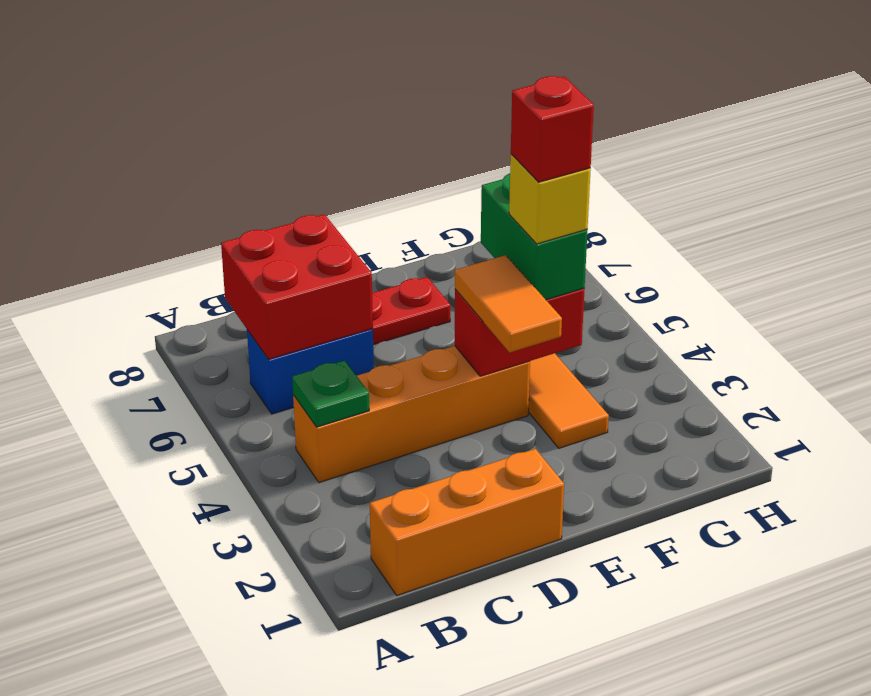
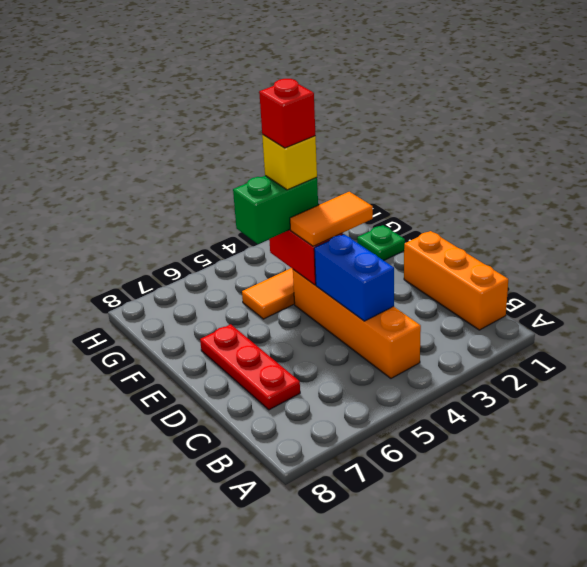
green plate B4 level 2 -> green plate F1 level 1
blue brick B6:C6 level 1 -> blue brick C4:D4 level 2
red brick B6:C7 level 2 -> none

